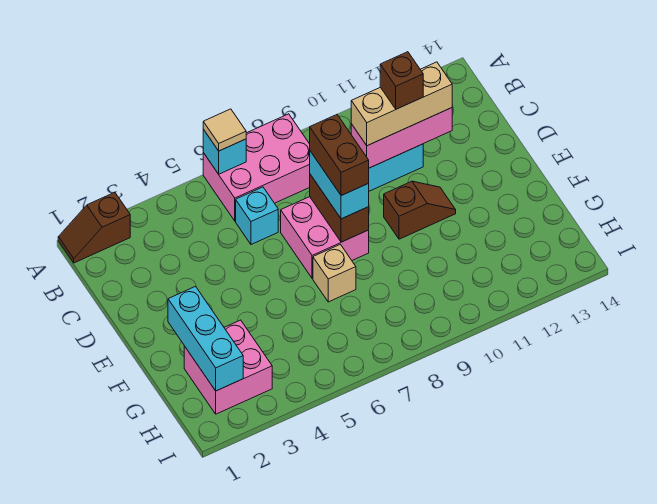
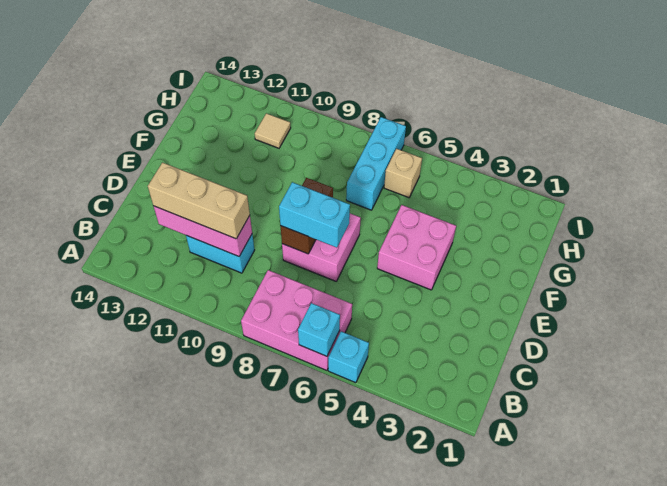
brown slope A1:A2 level 1 top 2 -> none
tan tile A6 level 3 -> tan tile H11 level 1
cyan brick C6 level 1 -> cyan brick A5 level 1
brown brick C11 level 4 -> none
cyan brick D8:E8 level 3 -> cyan brick D7:D8 level 3
brown brick D8:E8 level 4 -> none
brown slope E10:E11 level 1 top 10 -> none
cyan brick F2:H2 level 2 -> cyan brick G7:I7 level 1
tan brick F7 level 1 -> tan brick H6 level 1
pink brick G2:H3 level 1 -> pink brick E4:F5 level 1

